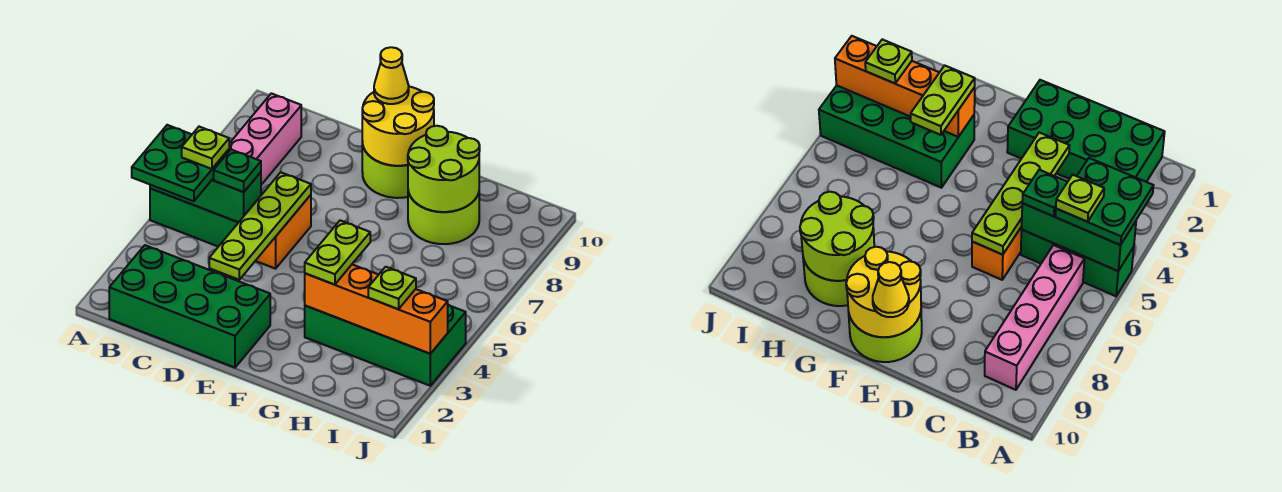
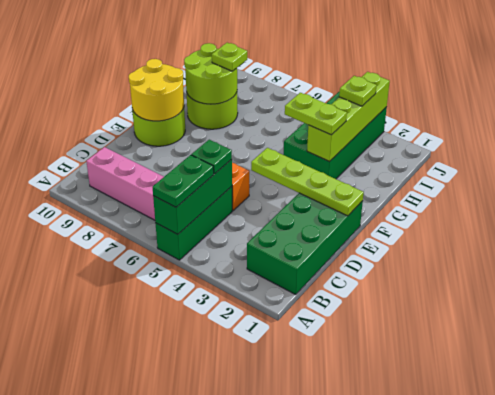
green plate A4:B5 level 3 -> green plate A5:B5 level 3
lime plate B5 level 4 -> lime plate H8 level 3
lime plate D3:D6 level 2 -> lime plate E1:E4 level 2
yellow cone E10 level 3 -> none
orange brick G3:J3 level 2 -> lime brick G3:J3 level 2

